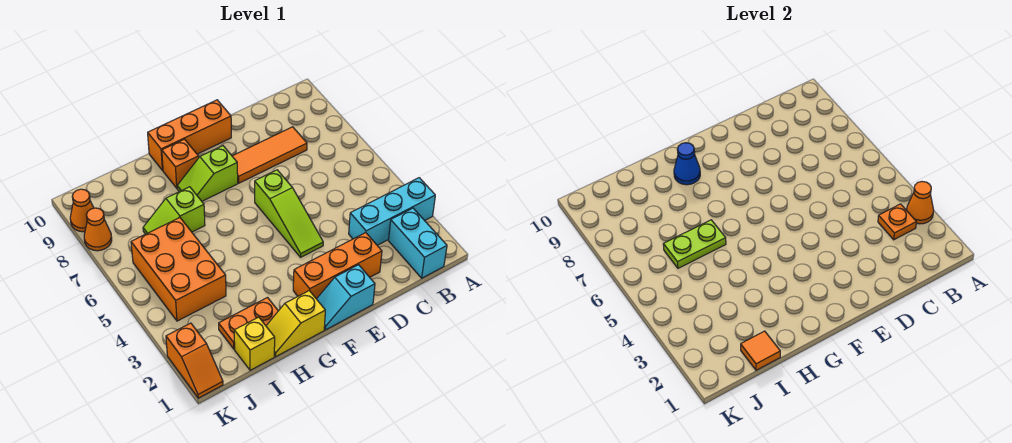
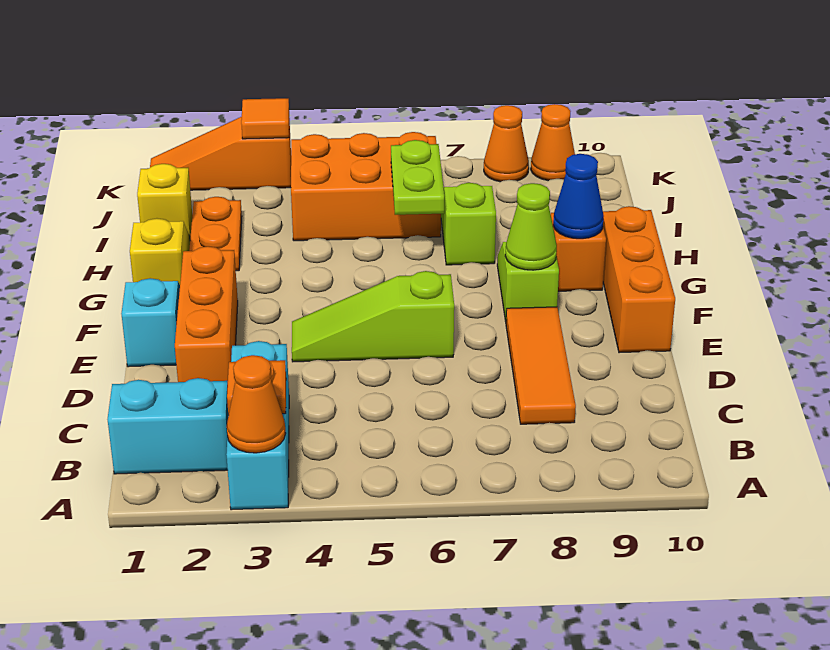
none -> lime cone F8 level 2
orange tile I1 level 2 -> orange tile K3 level 2
orange slope K1:K2 level 1 top 2 -> orange slope K1:K3 level 1 top 3

